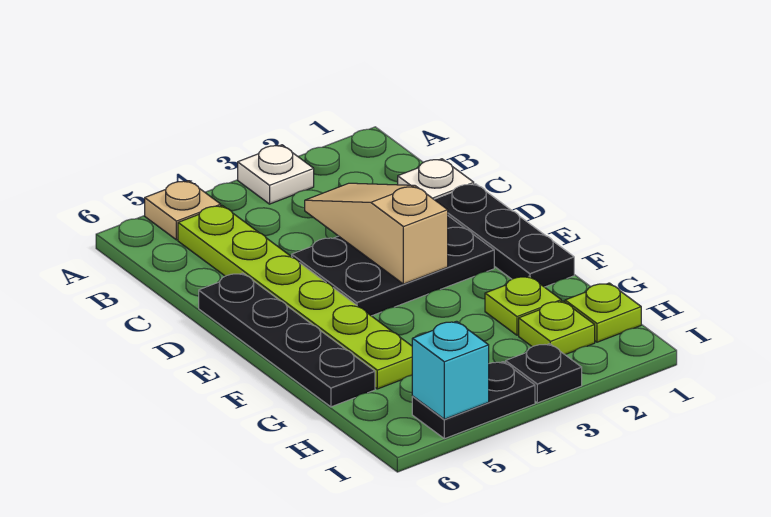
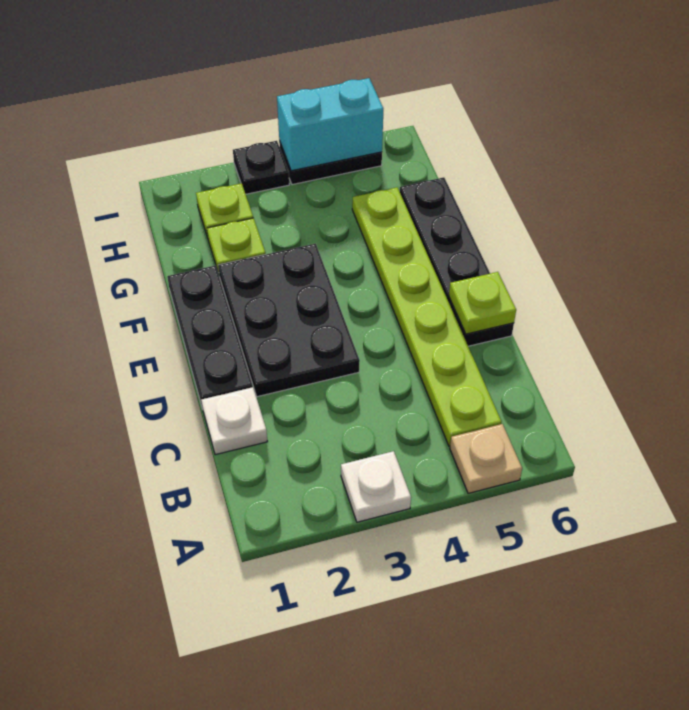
tan slope C3:E3 level 2 top E -> none
black plate D2:E4 level 1 -> black plate D2:F3 level 1
lime plate H1 level 1 -> lime plate D6 level 2
cyan brick I5 level 2 -> cyan brick I4:I5 level 2

